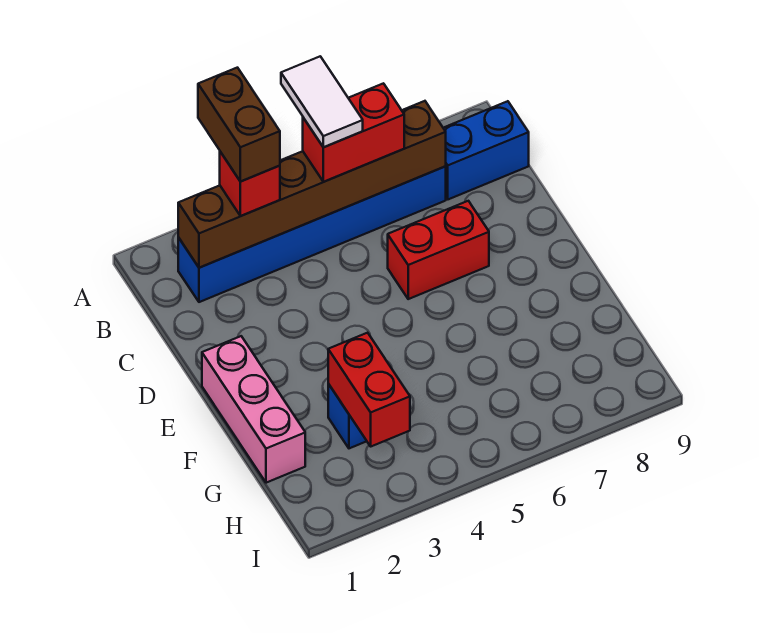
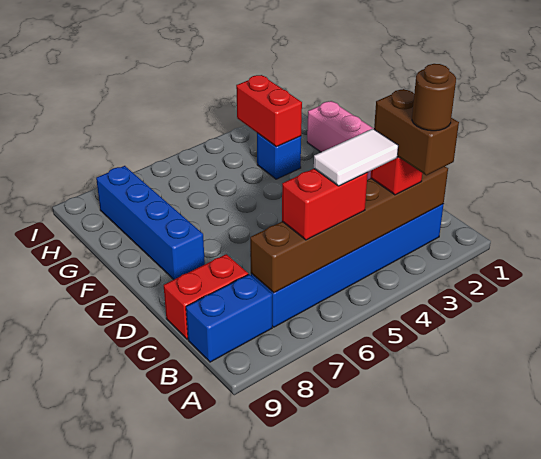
none -> brown round brick A3 level 5
white tile A5:B5 level 4 -> white tile B4:B5 level 4
red brick D6:D7 level 1 -> red brick C8:C9 level 1
none -> blue brick E8:H8 level 1

